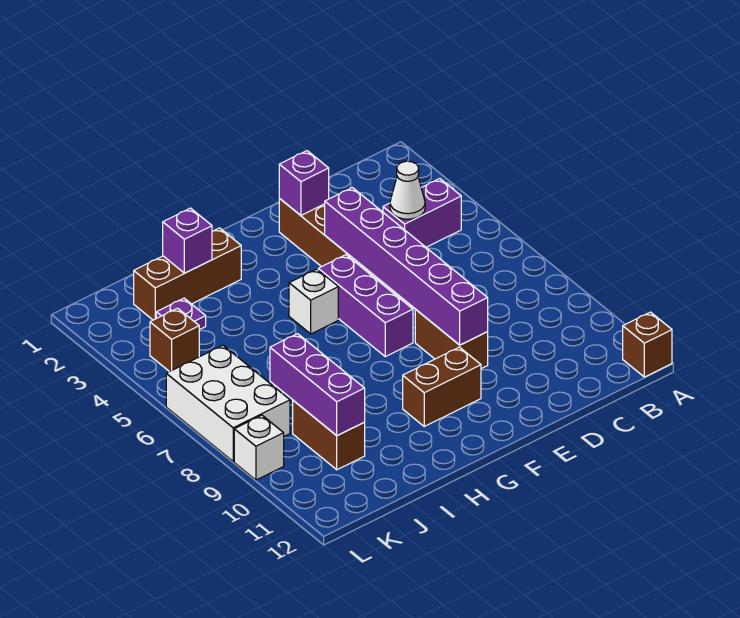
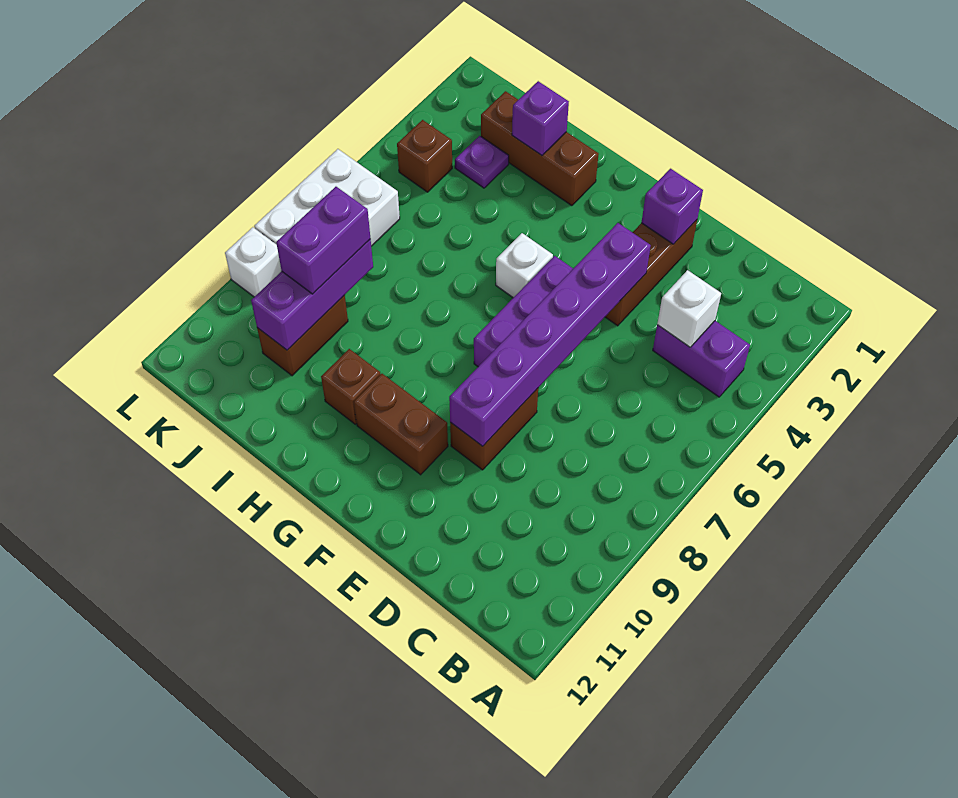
brown brick A12 level 1 -> brown brick H10 level 1
white cone C4 level 2 -> white brick C4 level 2
none -> purple brick J8:J9 level 3

